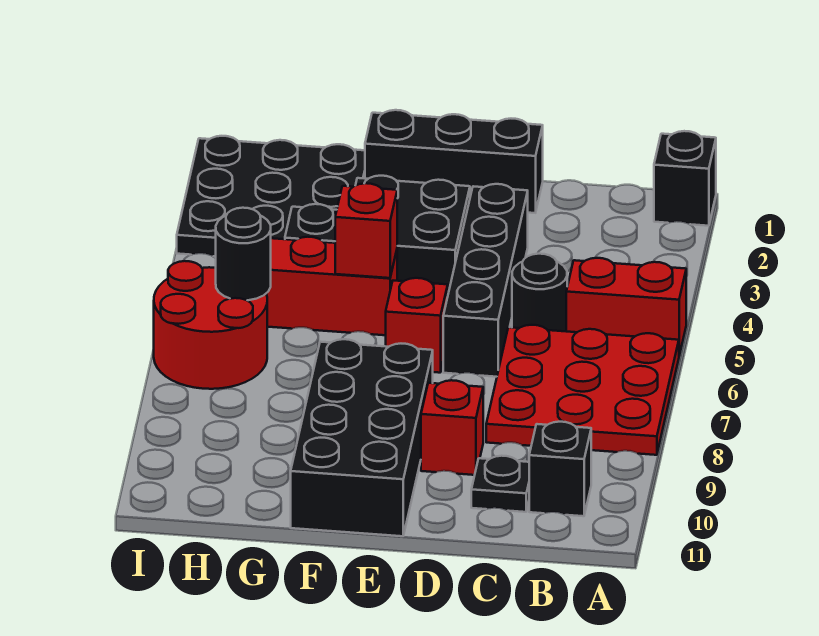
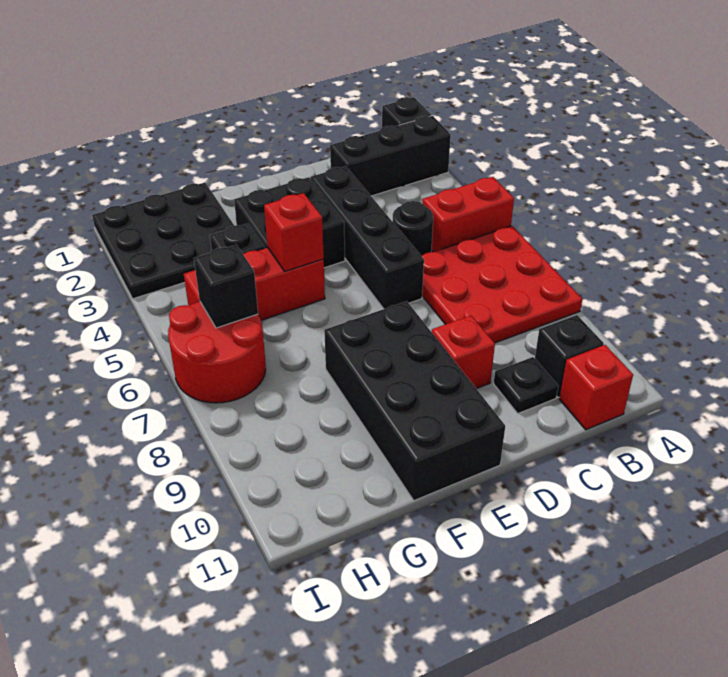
black brick D1:F1 level 1 -> black brick A2:C2 level 1
red brick E6 level 1 -> red brick B11 level 1
black round brick H6 level 2 -> black brick H6 level 2

